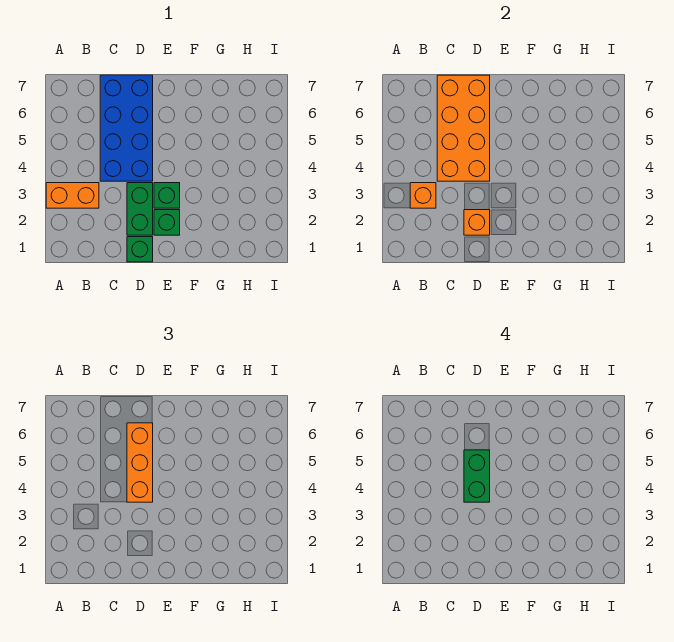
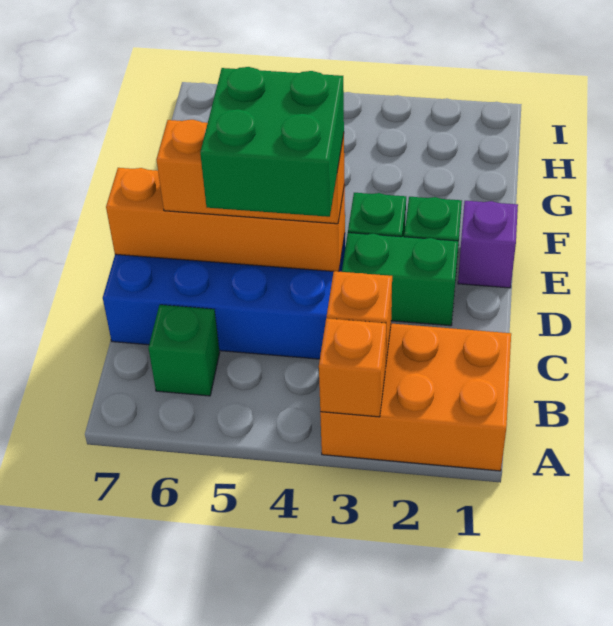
orange brick A3:B3 level 1 -> orange brick A1:B3 level 1
orange brick C4:D7 level 2 -> orange brick D4:D7 level 2
green brick D1 level 1 -> green brick B6 level 1
orange brick D2 level 2 -> orange brick A3 level 2
green brick D4:D5 level 4 -> green brick C4:D5 level 4
none -> purple brick E1 level 1

